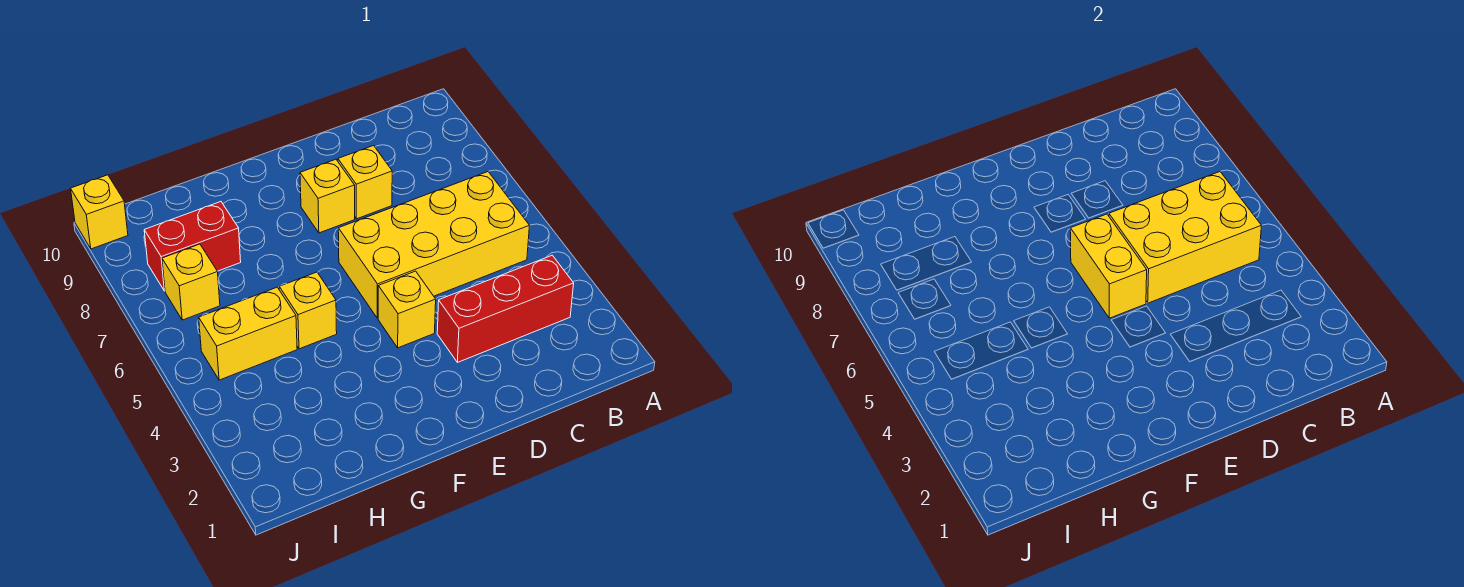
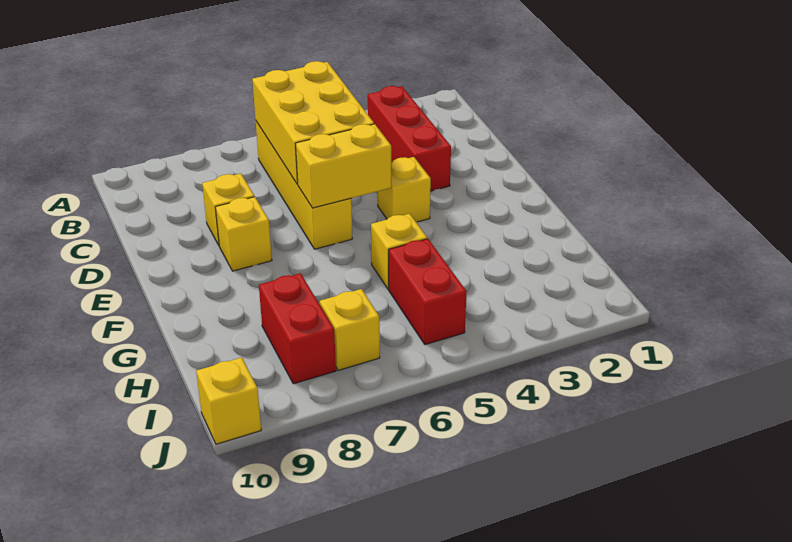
yellow brick B5:E6 level 1 -> yellow brick B6:E6 level 1
yellow brick H5:I5 level 1 -> red brick H5:I5 level 1

